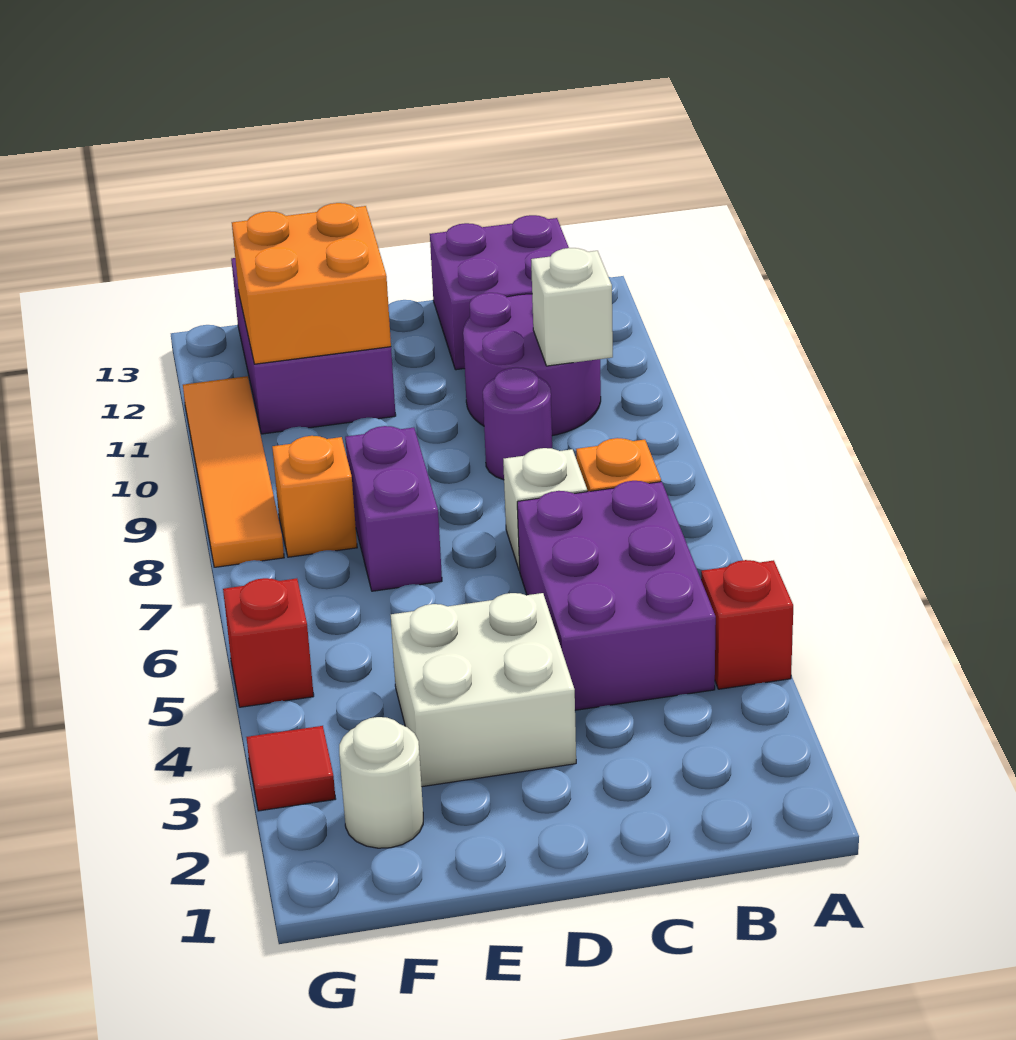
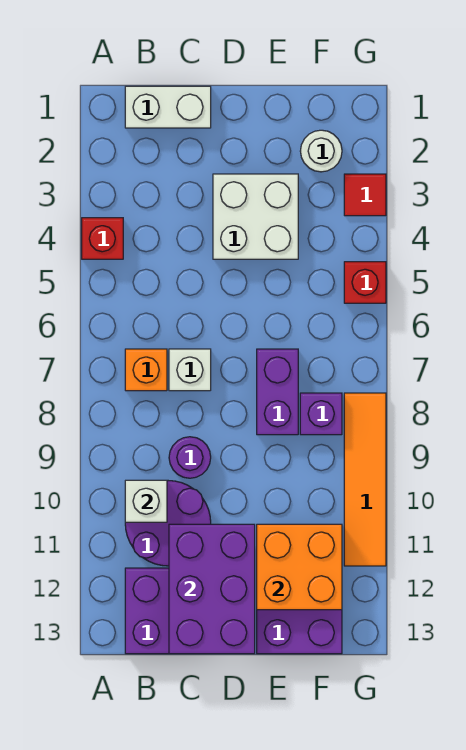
none -> white brick B1:C1 level 1
purple brick B4:C6 level 1 -> purple brick C11:D13 level 2
orange brick F8 level 1 -> purple brick F8 level 1

